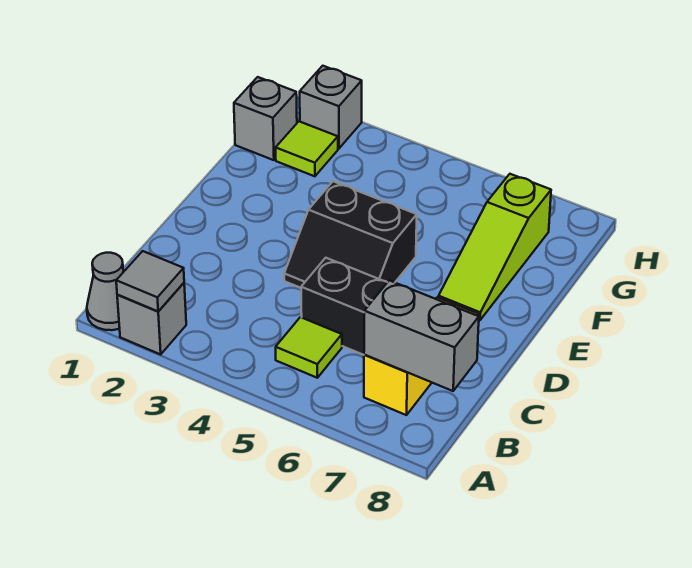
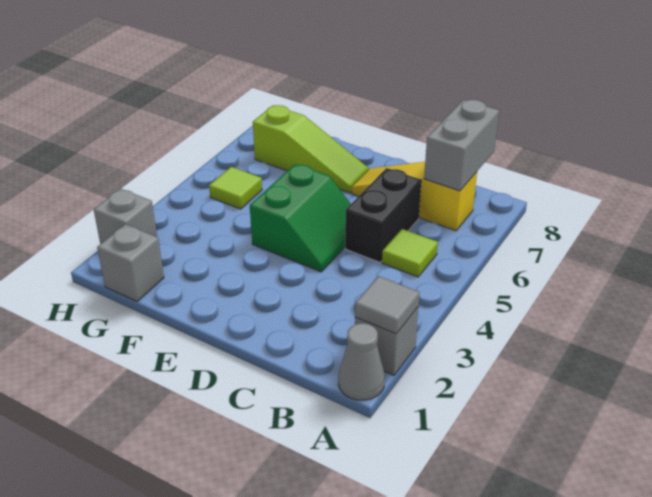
black slope D4:E5 level 1 top E -> green slope D4:E5 level 1 top E
lime tile G2 level 1 -> lime tile G5 level 1

